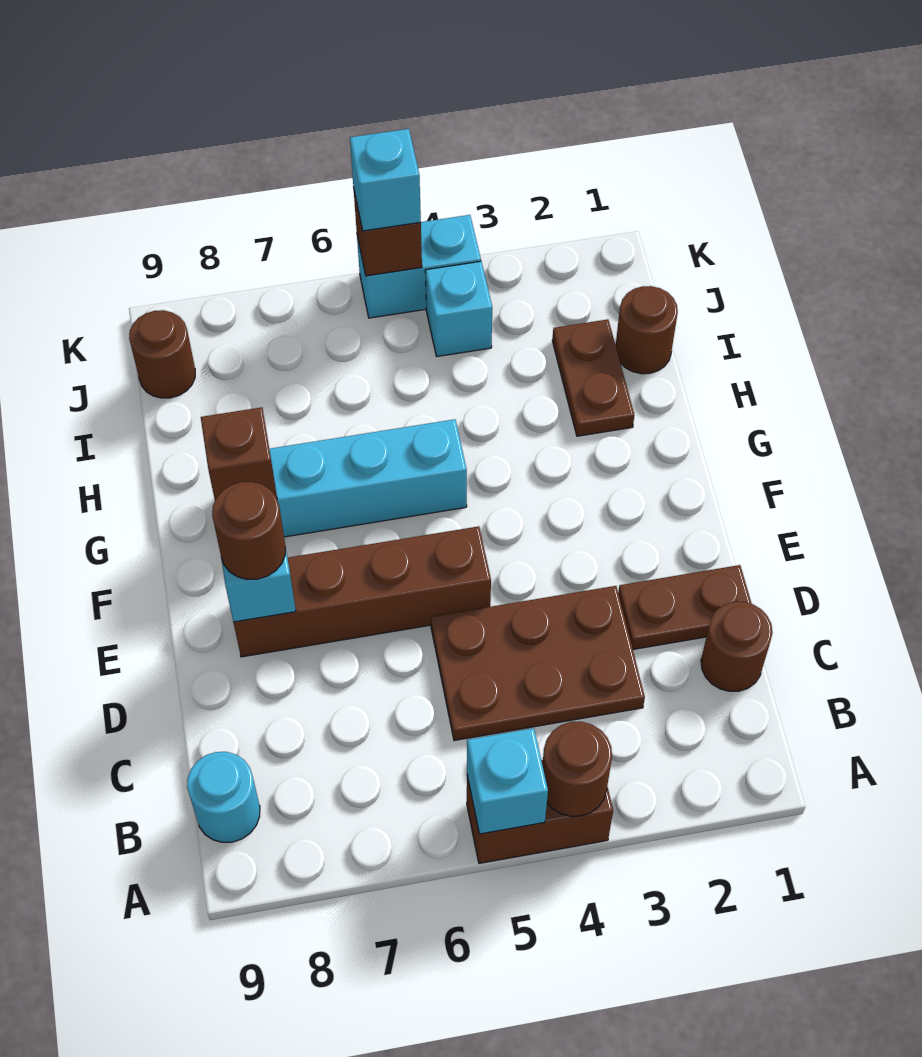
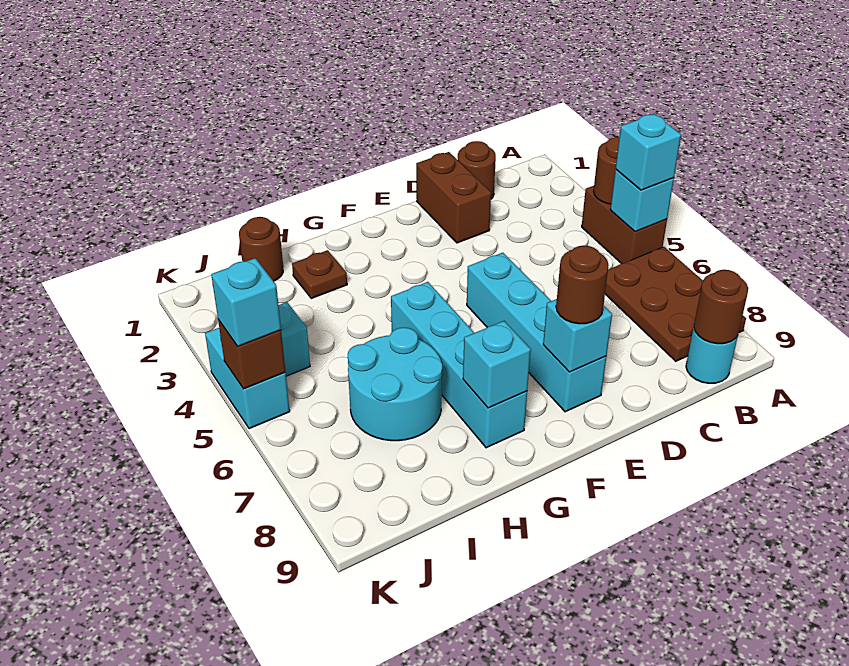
none -> cyan brick A5 level 3
brown plate C3:D5 level 1 -> brown plate A6:B8 level 1
brown plate D1:D2 level 1 -> brown brick D1:D2 level 1
brown brick E5:E8 level 1 -> cyan brick E5:E8 level 1
brown brick G8 level 2 -> cyan brick G8 level 2
brown plate H2:I2 level 1 -> brown plate H2 level 1
none -> cyan round brick H6:I7 level 1
brown round brick J9 level 1 -> brown round brick B9 level 2

